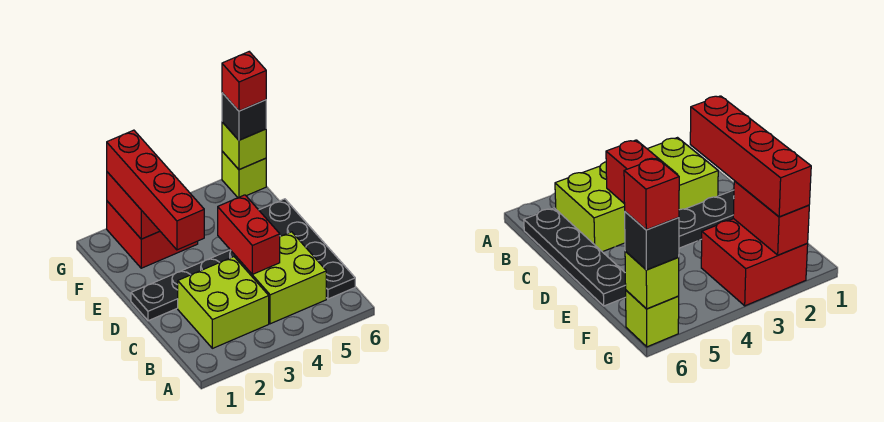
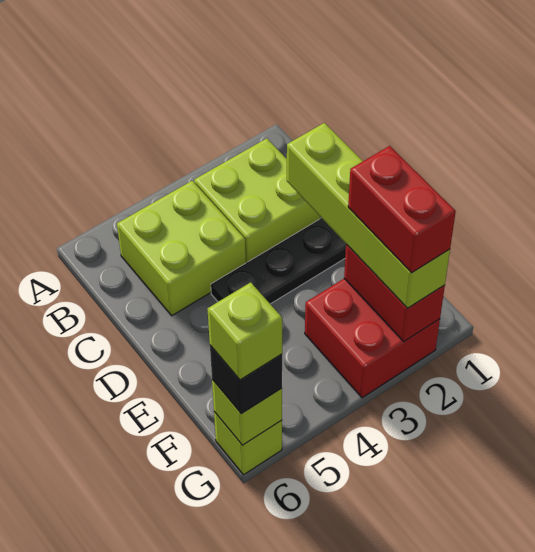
black plate B6:E6 level 1 -> none
red brick C4:D4 level 2 -> red brick F2:G2 level 4
red brick D2:G2 level 3 -> lime brick D2:G2 level 3
red brick G6 level 4 -> lime brick G6 level 4

